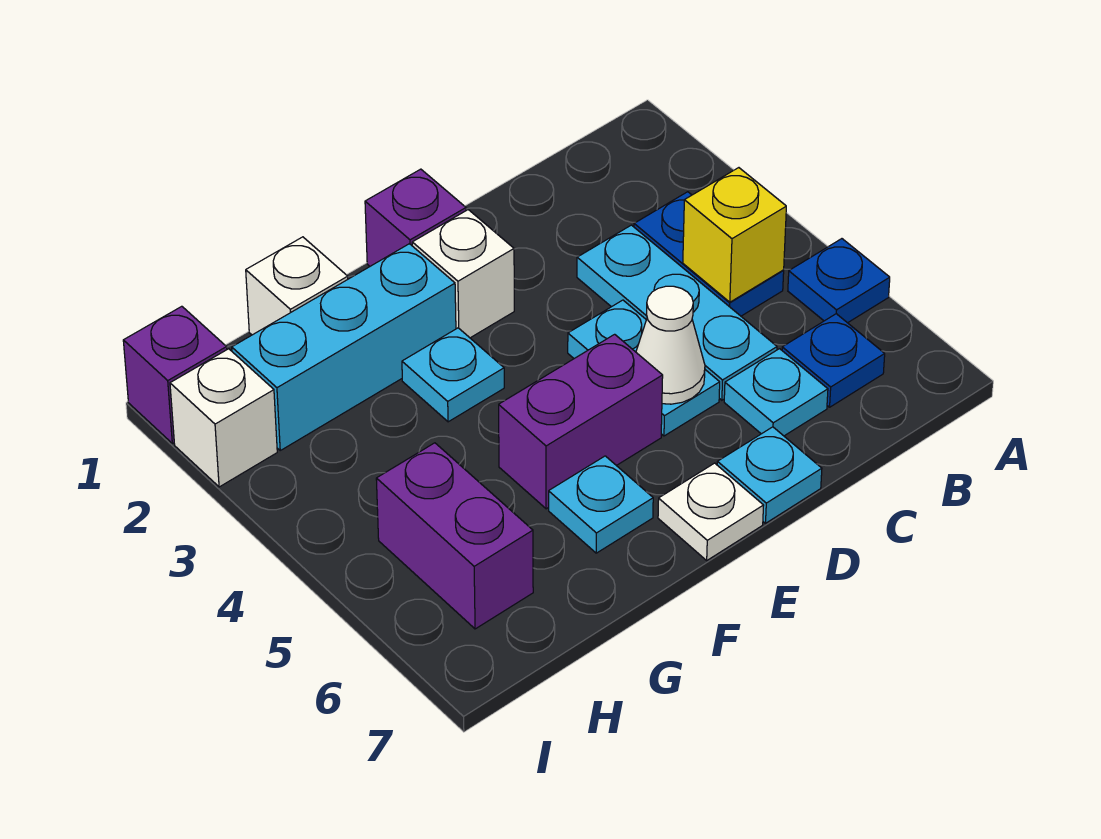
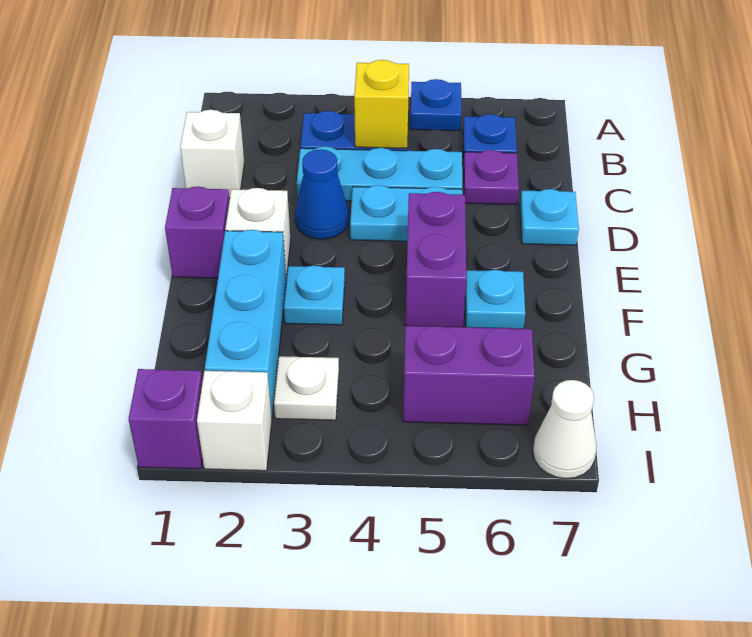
cyan plate C6 level 1 -> purple plate C6 level 1
none -> blue cone D3 level 1
white cone D5 level 2 -> white cone I7 level 1
white plate E7 level 1 -> white plate H3 level 1
white brick G1 level 1 -> white brick C1 level 1

